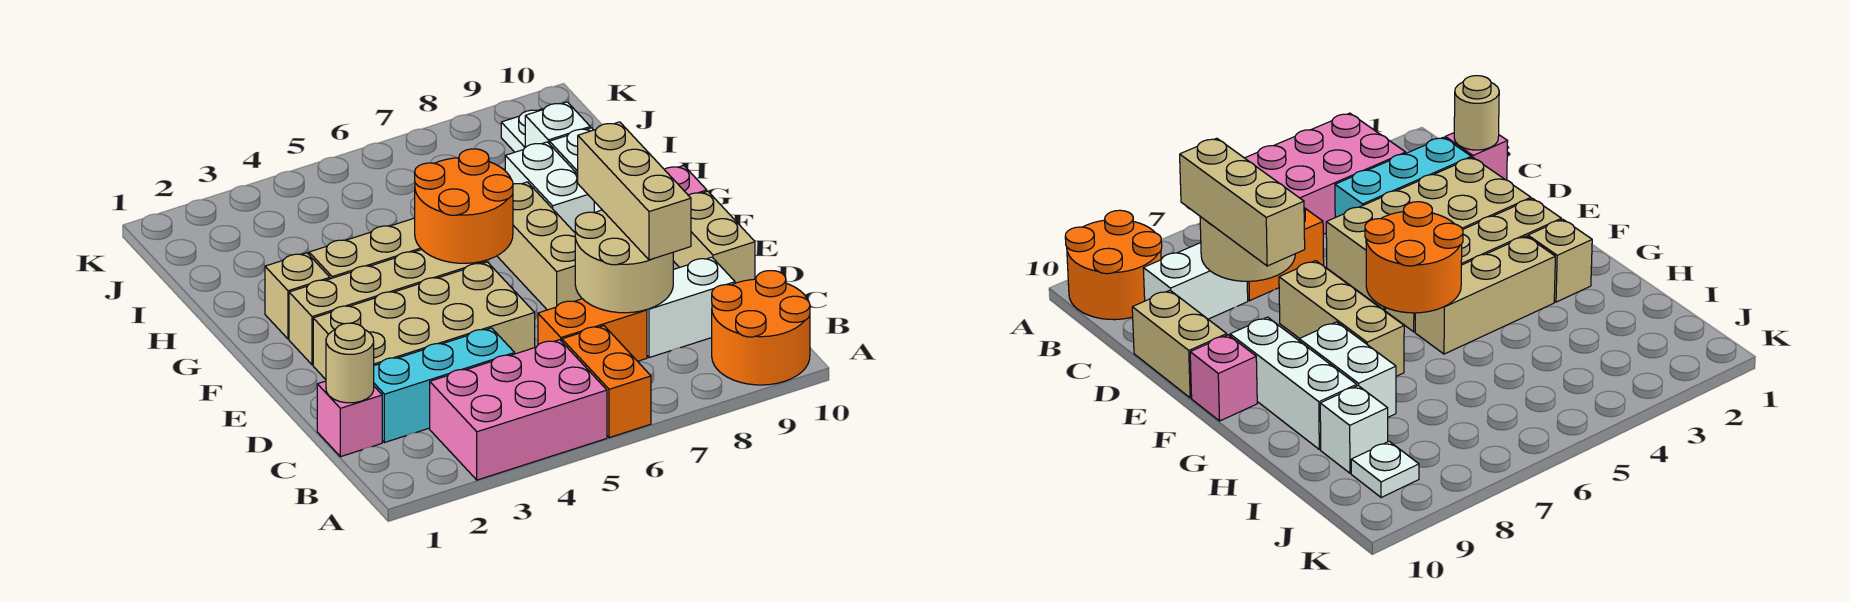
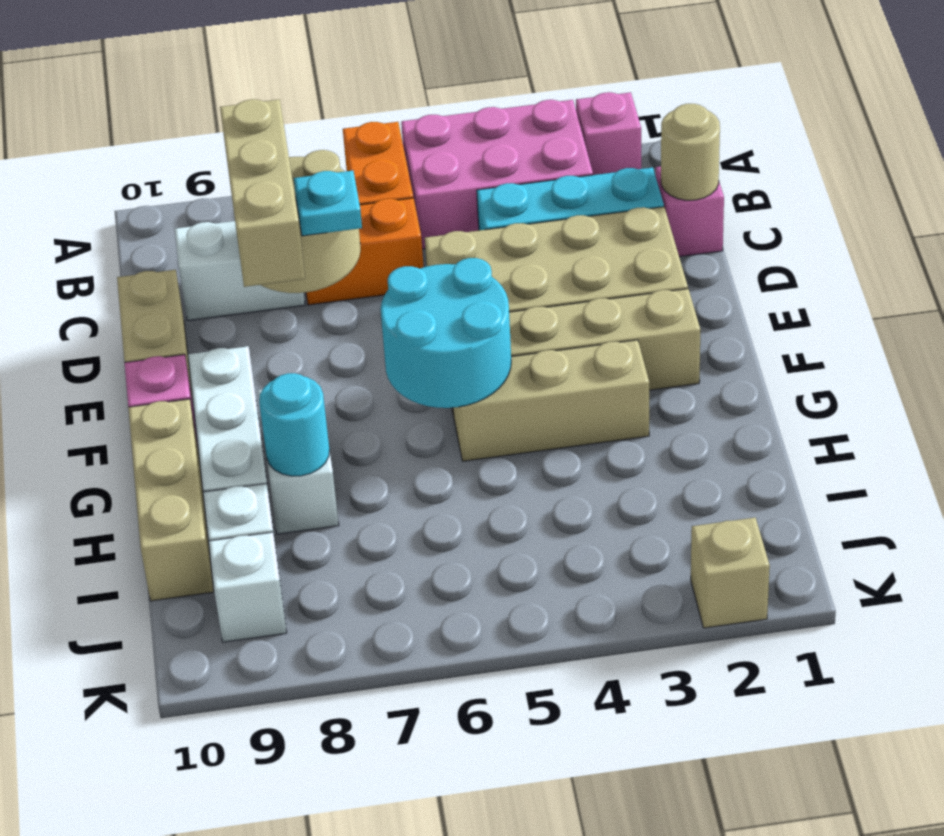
none -> pink brick A2 level 1
orange round brick A9:B10 level 1 -> none
none -> cyan plate D7 level 3
tan brick E7:G7 level 1 -> tan brick G10:I10 level 1
orange round brick F5:G6 level 2 -> cyan round brick F5:G6 level 2
tan brick G2 level 1 -> tan brick K2 level 1
none -> cyan round brick H8 level 2
white plate J9 level 1 -> white brick J9 level 1

